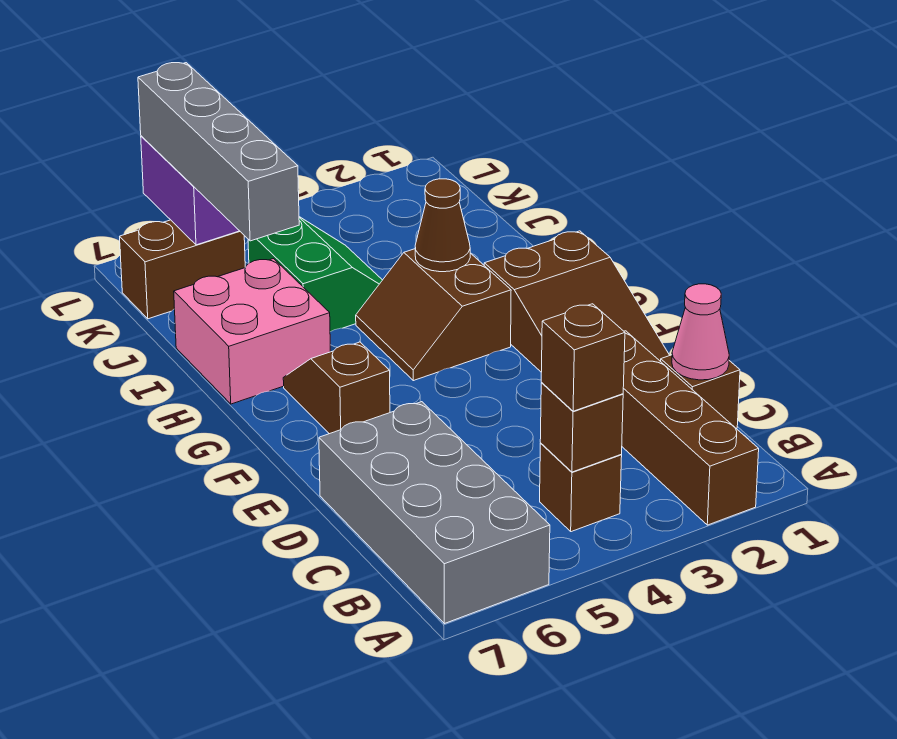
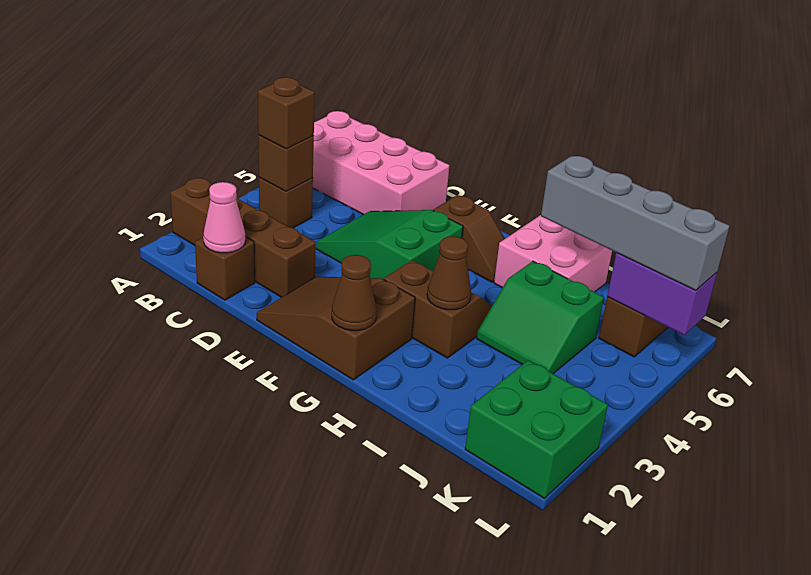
grey brick A6:D7 level 1 -> pink brick A6:D7 level 1
none -> green slope D4:F5 level 1 top F
none -> brown cone G1 level 2
none -> green brick K1:L2 level 1

